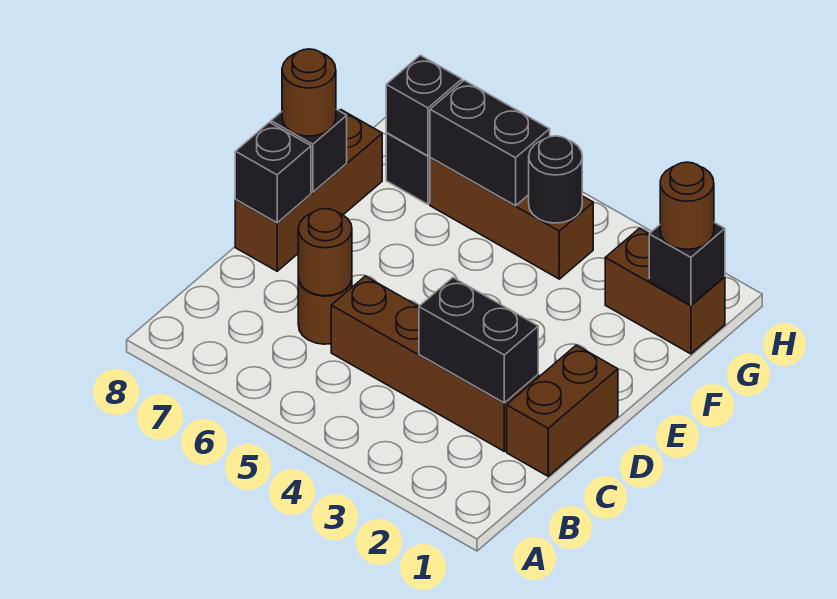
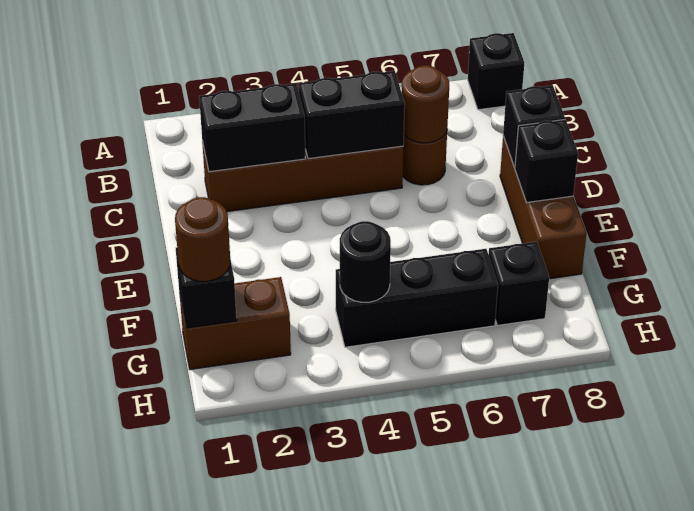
brown brick C1:D1 level 1 -> none
brown round brick E8 level 3 -> none
brown brick G4:G6 level 1 -> black brick G4:G6 level 1
black brick G5:G6 level 2 -> black brick C4:C5 level 2
black brick G7 level 2 -> black brick A8 level 1

